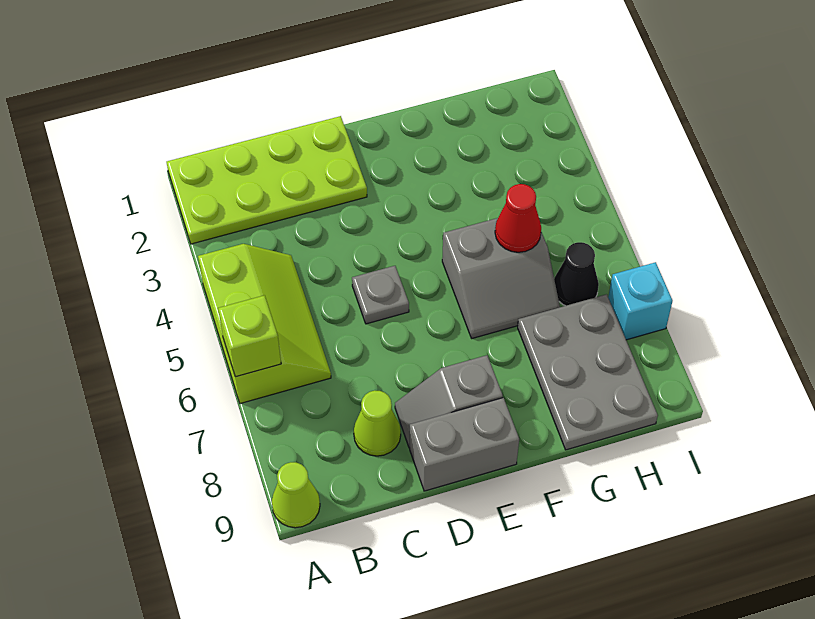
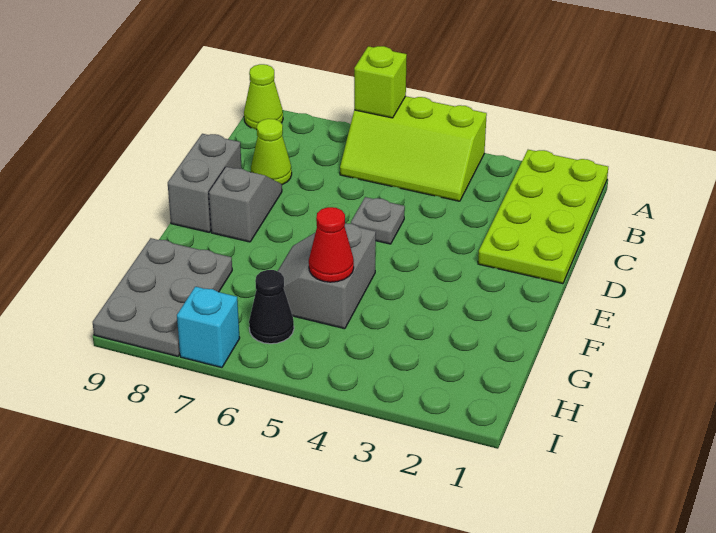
grey plate G7:H9 level 1 -> grey plate G8:I9 level 1

